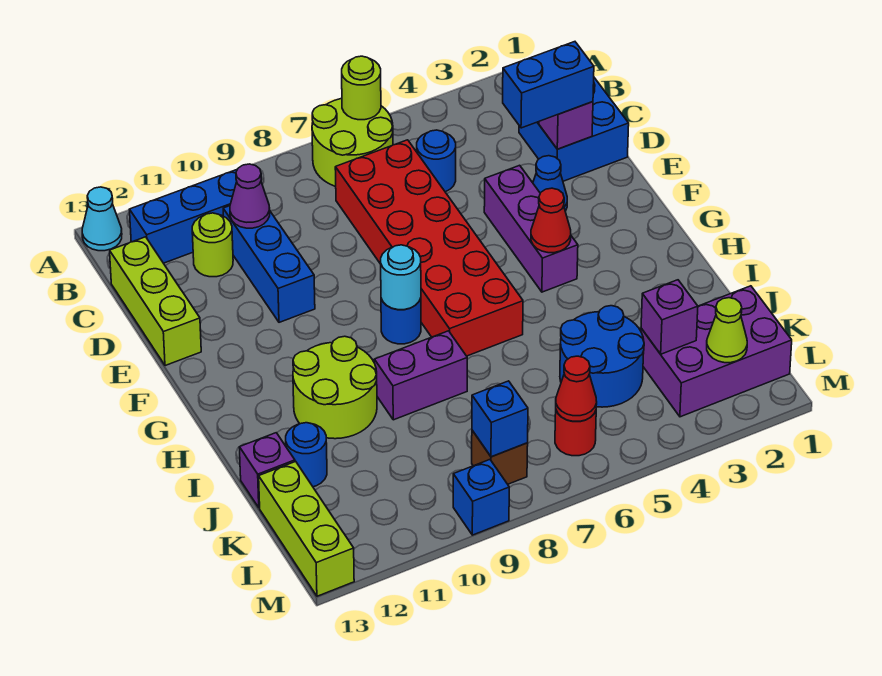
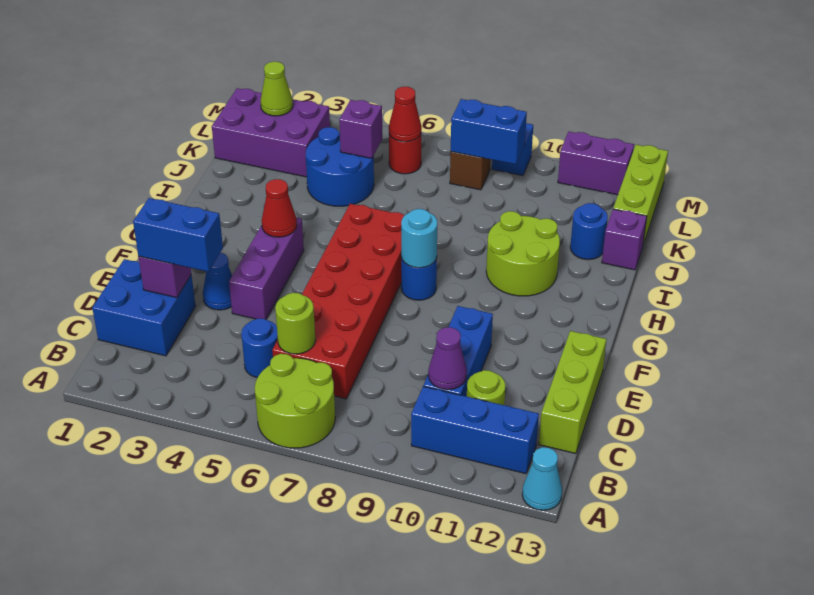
lime round brick A6 level 2 -> lime round brick C6 level 2
purple brick I8:I9 level 1 -> purple brick M11:M12 level 1
purple brick K3 level 2 -> purple brick K5 level 2
blue brick L8 level 2 -> blue brick L8:L9 level 2

